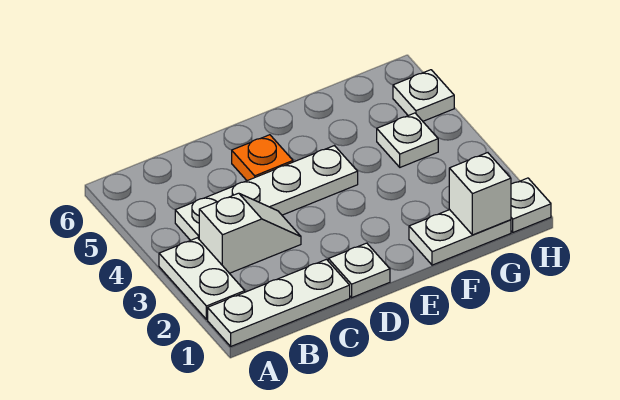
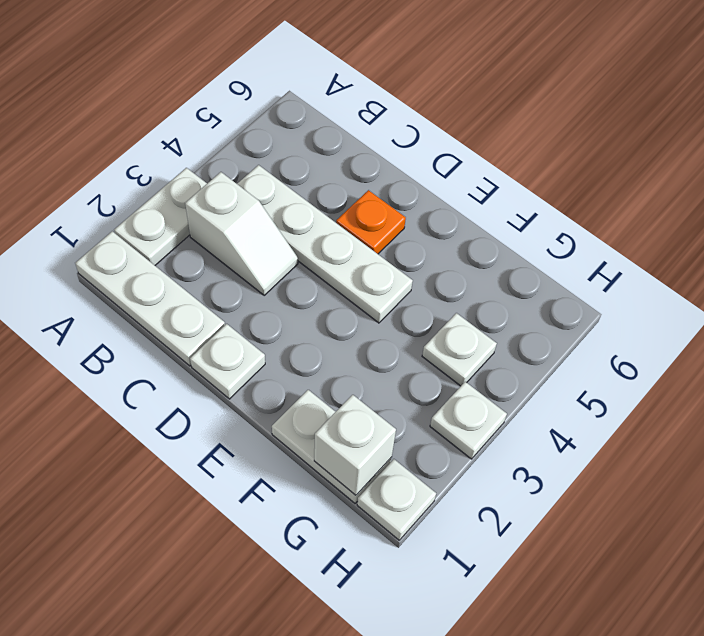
white plate H5 level 1 -> white plate H3 level 1

